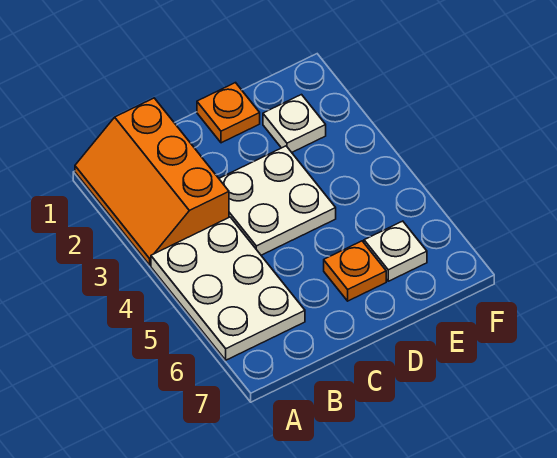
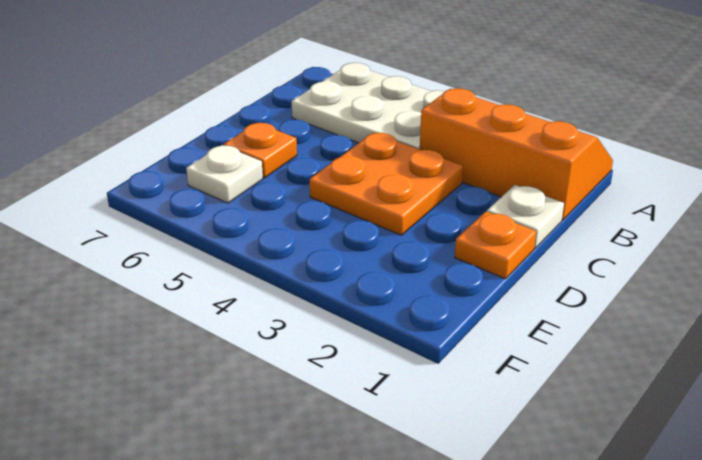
white plate C3:D4 level 1 -> orange plate C3:D4 level 1
white plate E2 level 1 -> white plate C1 level 1

